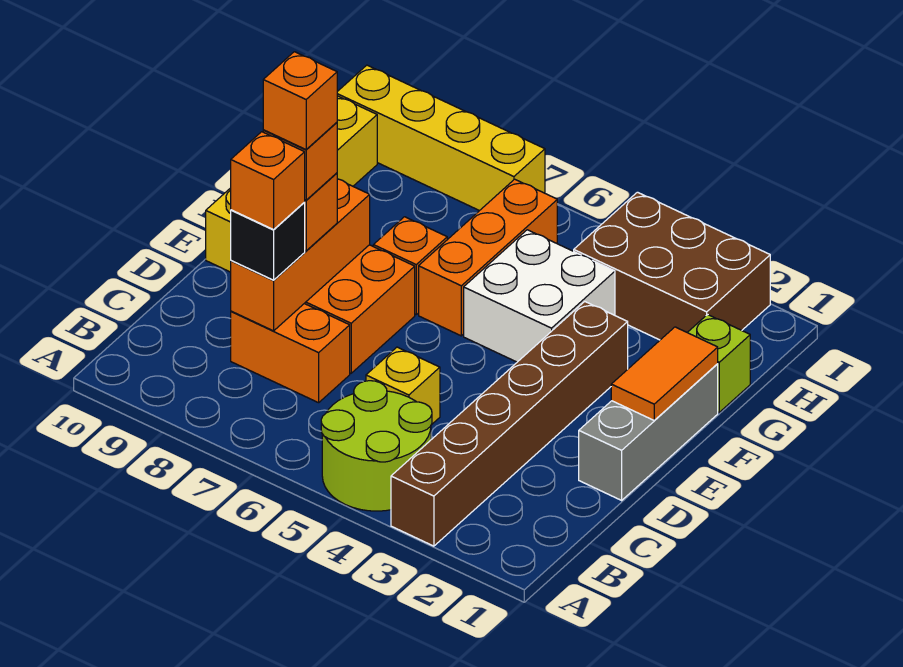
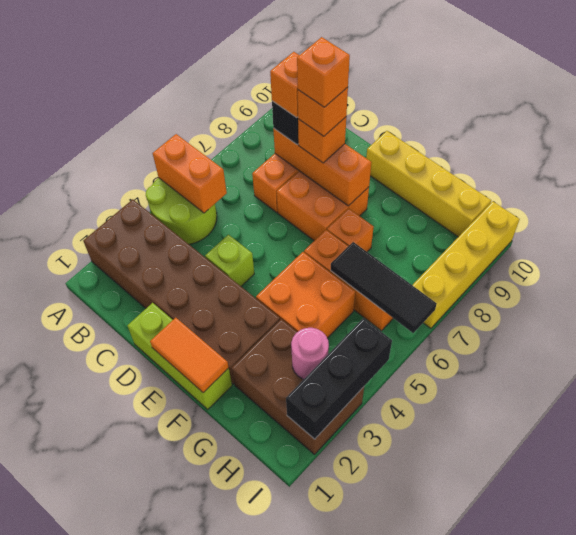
brown brick A3:F3 level 1 -> brown brick A2:F3 level 1
none -> orange brick A5:B5 level 2
yellow brick C5 level 1 -> none
grey brick D1:F1 level 1 -> lime brick D1:F1 level 1
white brick F4:G5 level 1 -> orange brick F4:G5 level 1
lime brick G1 level 1 -> lime brick D4 level 1
none -> black tile G6:I6 level 2
brown brick H2:I4 level 1 -> brown brick G2:I3 level 1
none -> pink round brick H3 level 2
none -> black brick I2:I4 level 2

